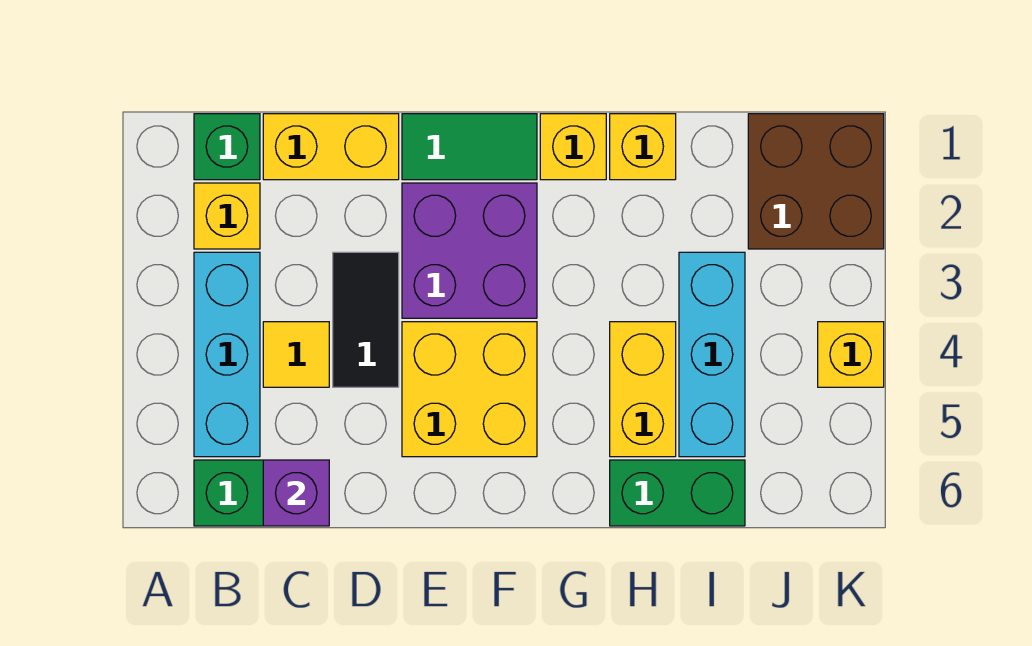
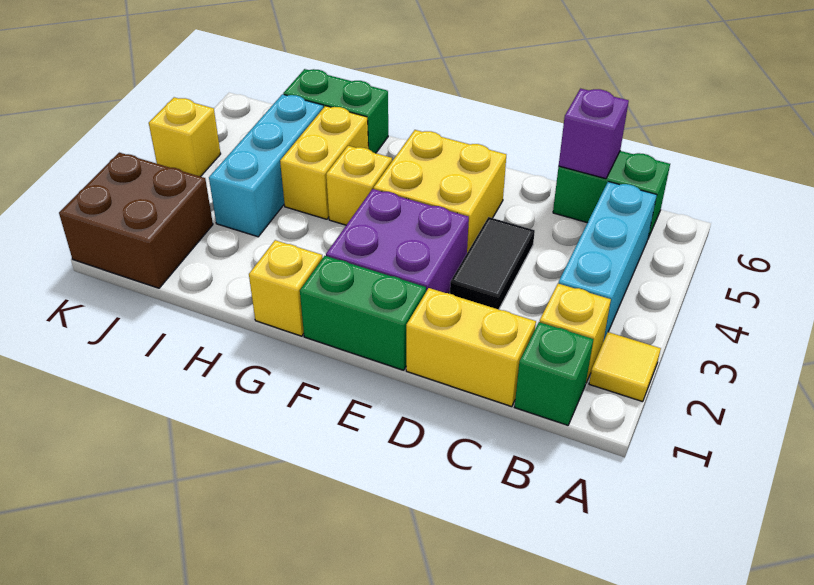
yellow tile C4 level 1 -> yellow tile A2 level 1
green tile E1:F1 level 1 -> green brick E1:F1 level 1
yellow brick H1 level 1 -> yellow brick G4 level 1

